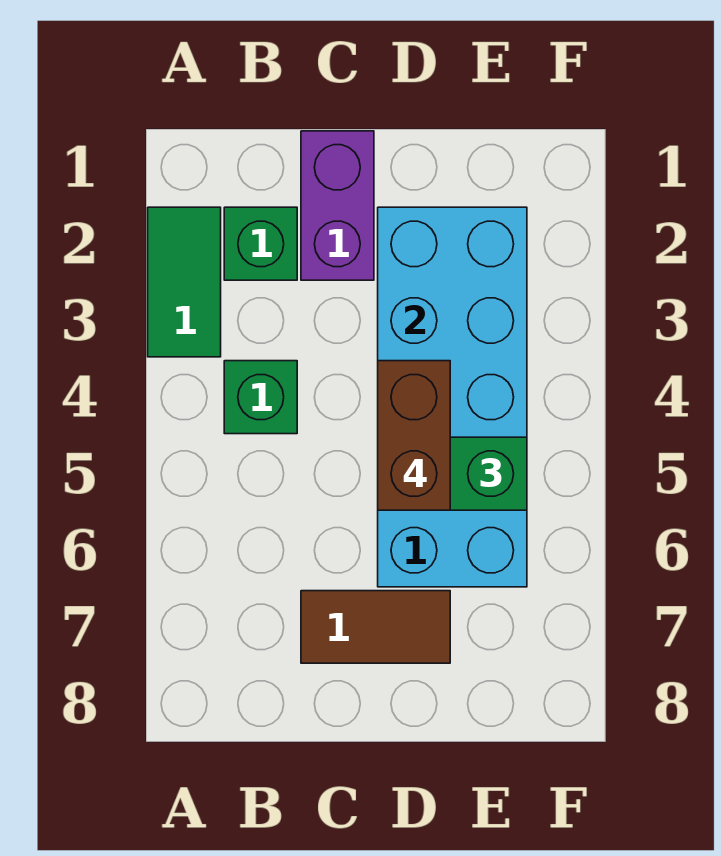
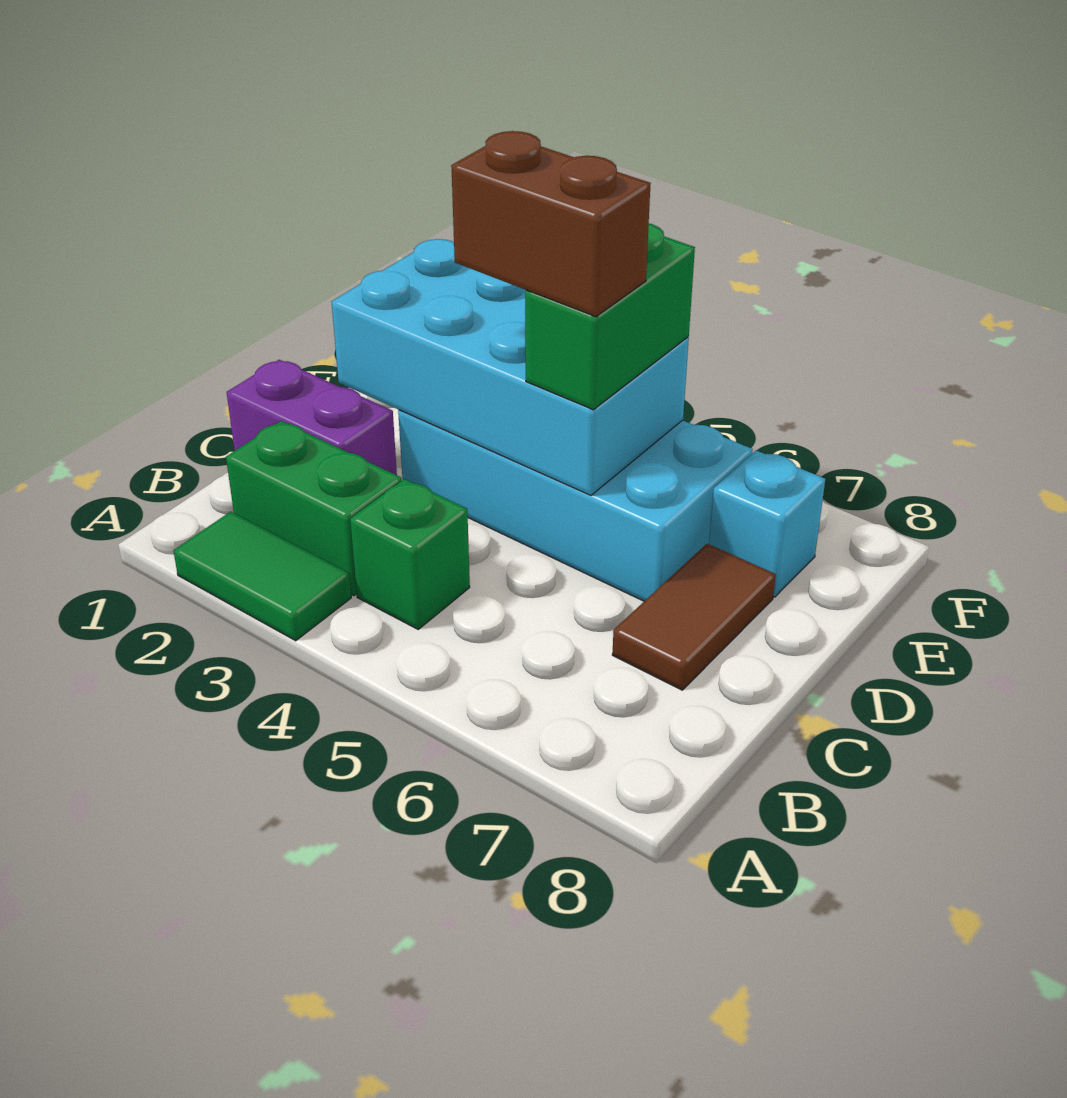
green brick B2 level 1 -> green brick B2:B3 level 1
none -> cyan brick E7 level 1

